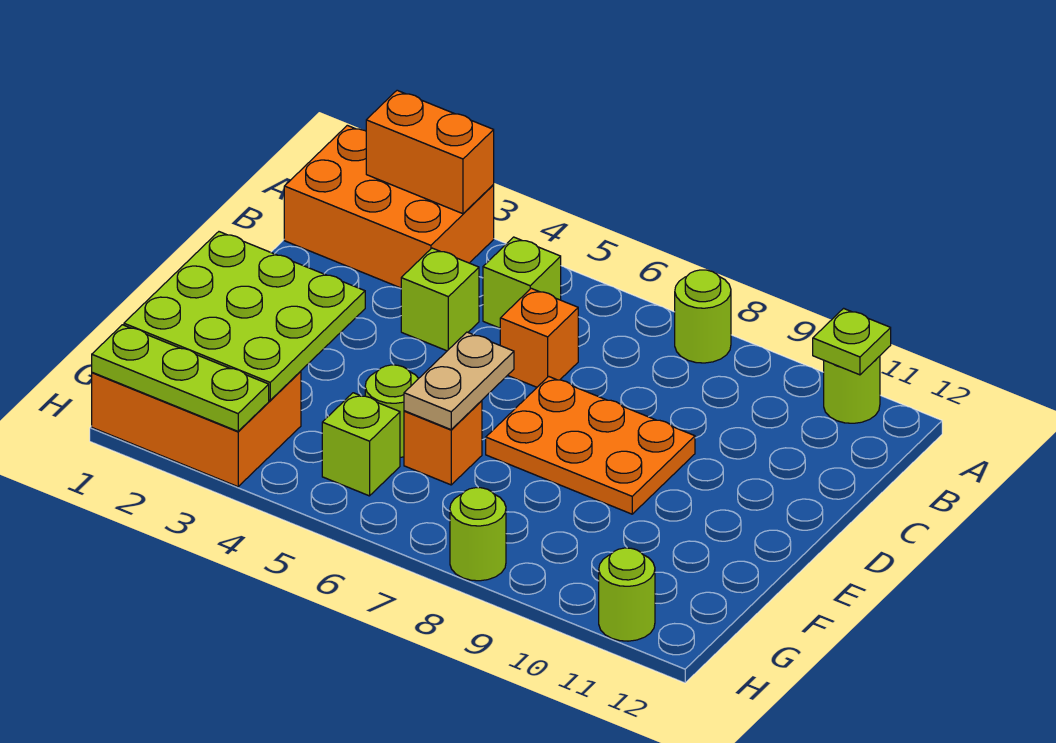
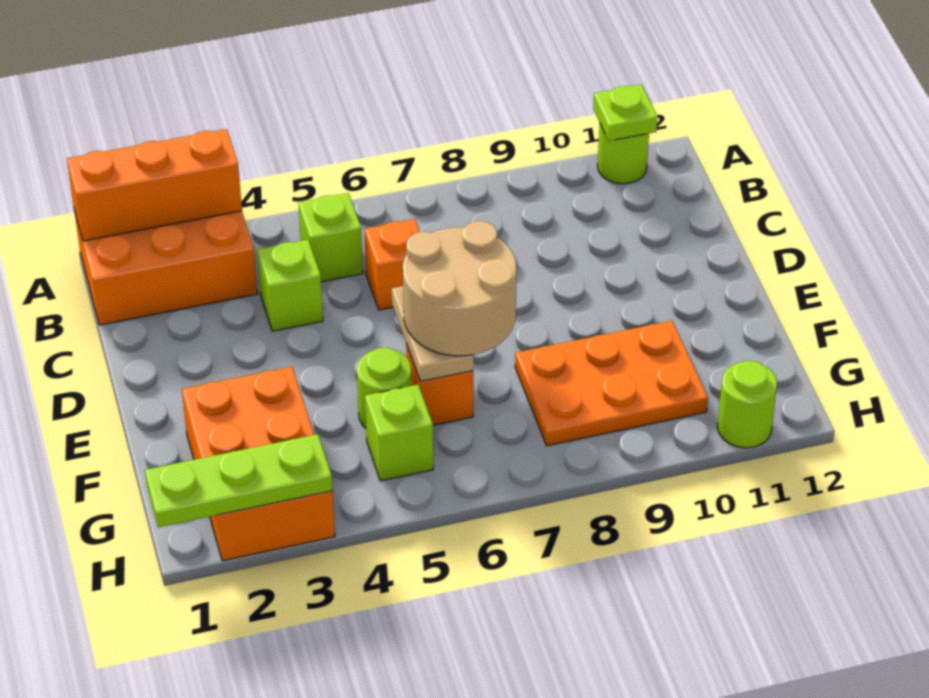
orange brick A2:A3 level 2 -> orange brick A1:A3 level 2
lime round brick A8 level 1 -> none
orange plate D7:E9 level 1 -> orange plate F8:G10 level 1
lime plate E1:G3 level 2 -> none
none -> tan round brick E6:F7 level 3
orange brick G1:H3 level 1 -> orange brick F2:H3 level 1
lime round brick H8 level 1 -> none

